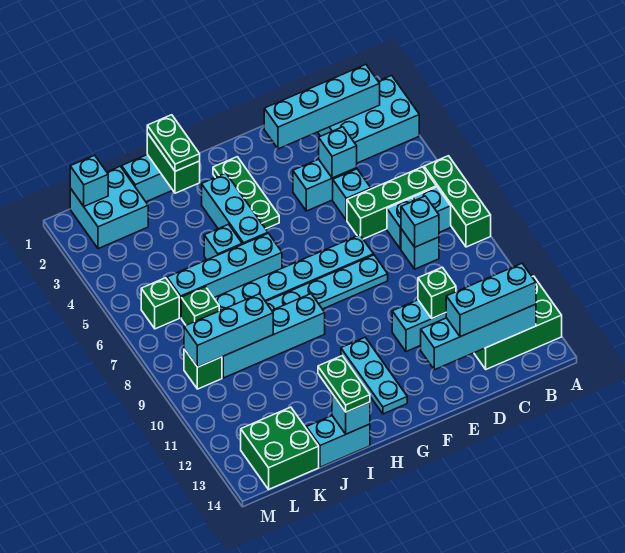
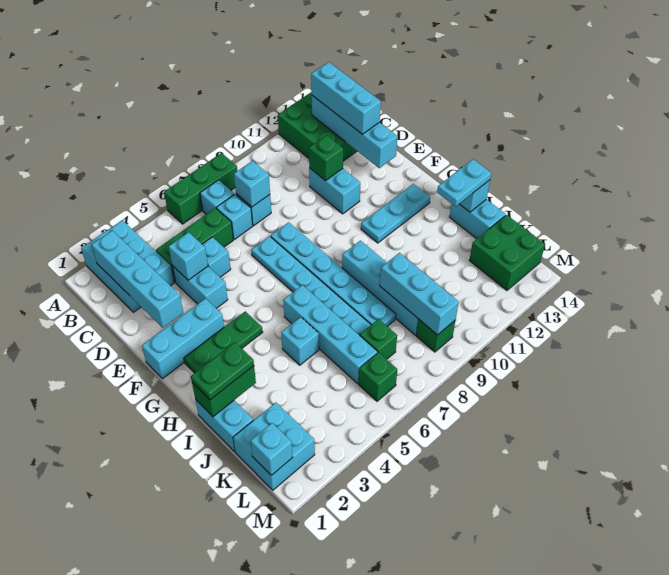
green brick B6:D6 level 1 -> green brick C4:C6 level 1
cyan brick H3:H5 level 1 -> cyan brick F1:F3 level 1
green plate I13:I14 level 3 -> cyan plate I13:I14 level 3

